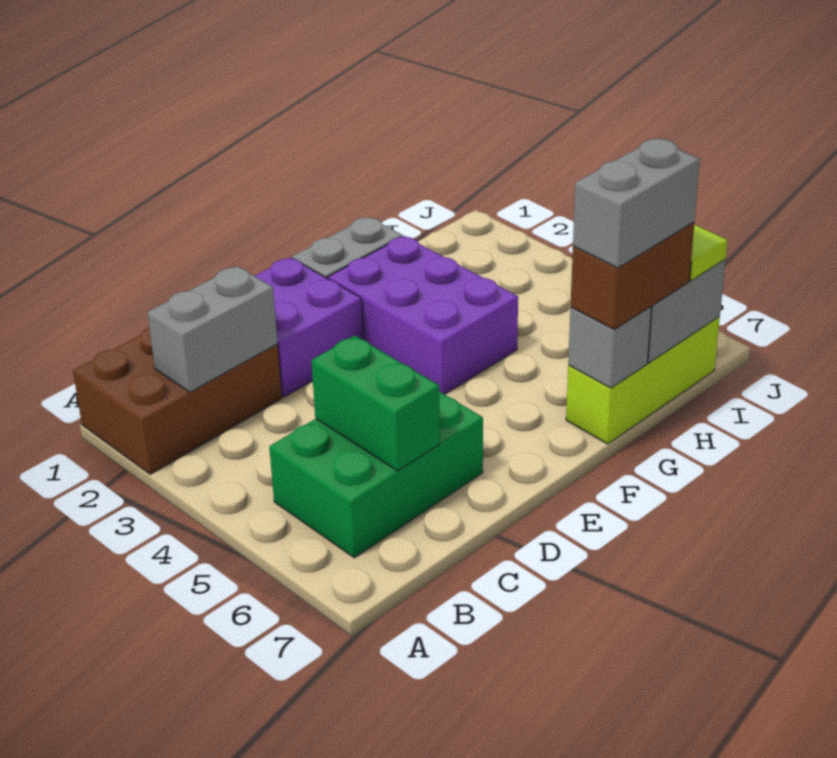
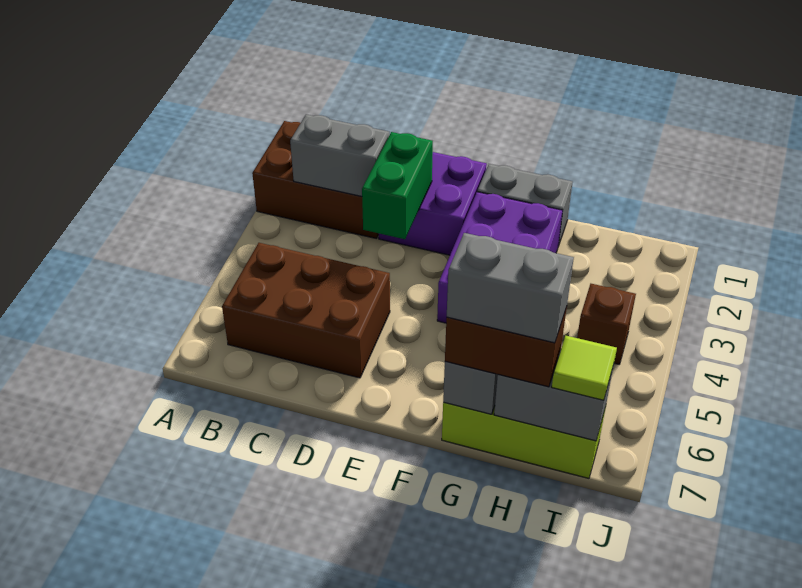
green brick B5:D6 level 1 -> brown brick B5:D6 level 1
green brick C5:C6 level 2 -> green brick D2:D3 level 2
none -> brown brick I4 level 1

